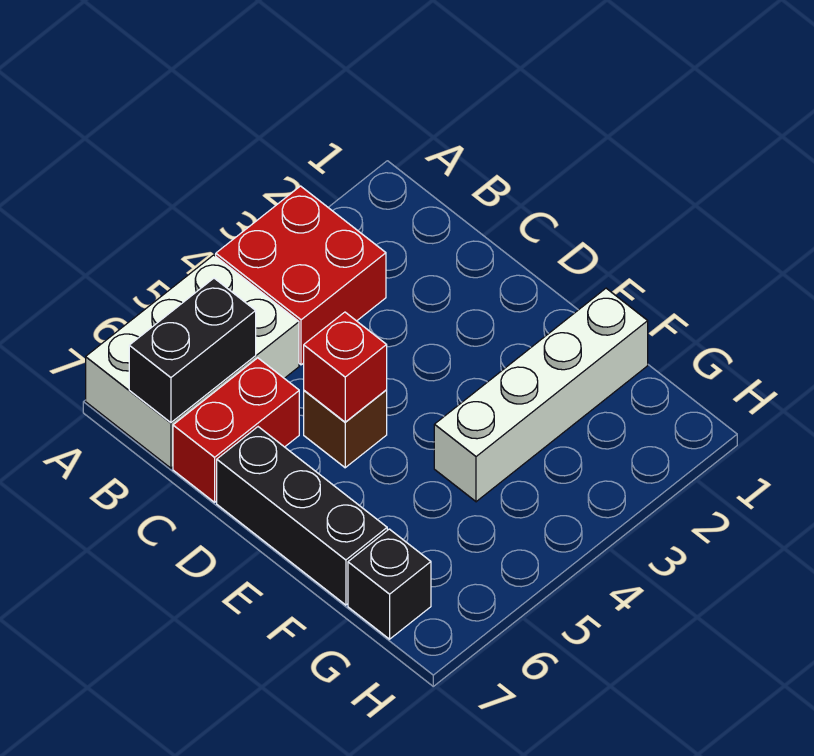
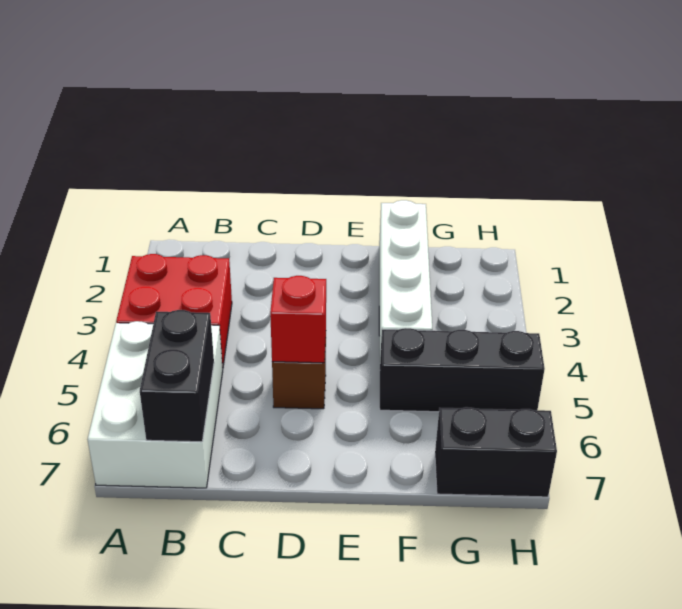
red brick C6:C7 level 1 -> none
black brick D7:F7 level 1 -> black brick F5:H5 level 1
black brick G7 level 1 -> black brick G7:H7 level 1

